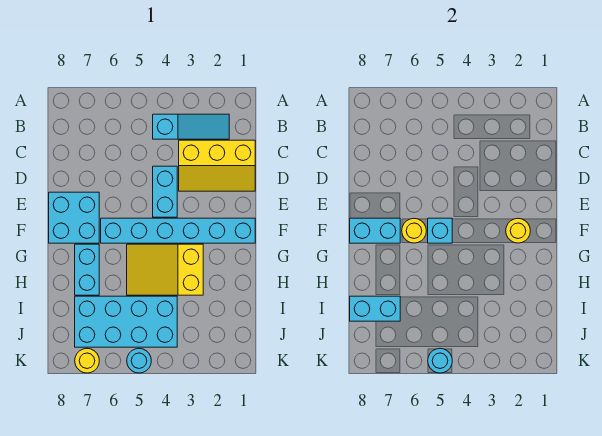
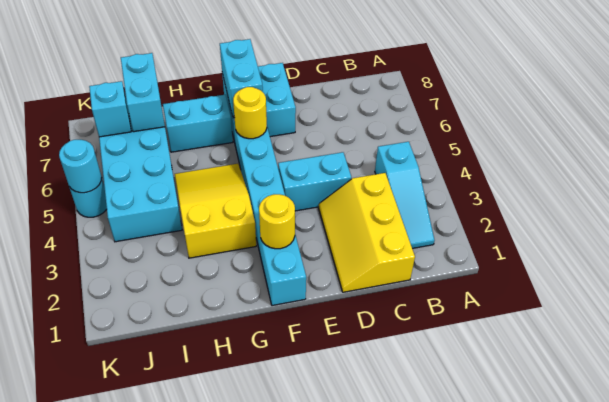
cyan brick F5 level 2 -> cyan brick J7 level 2
yellow round brick K7 level 1 -> none

